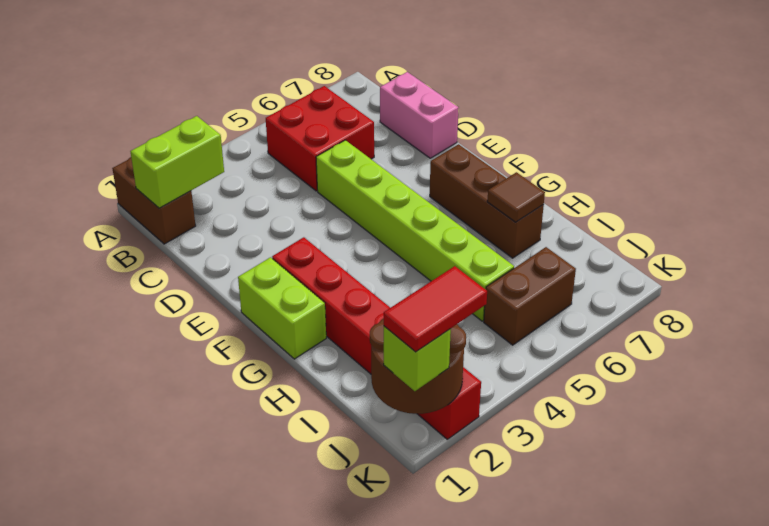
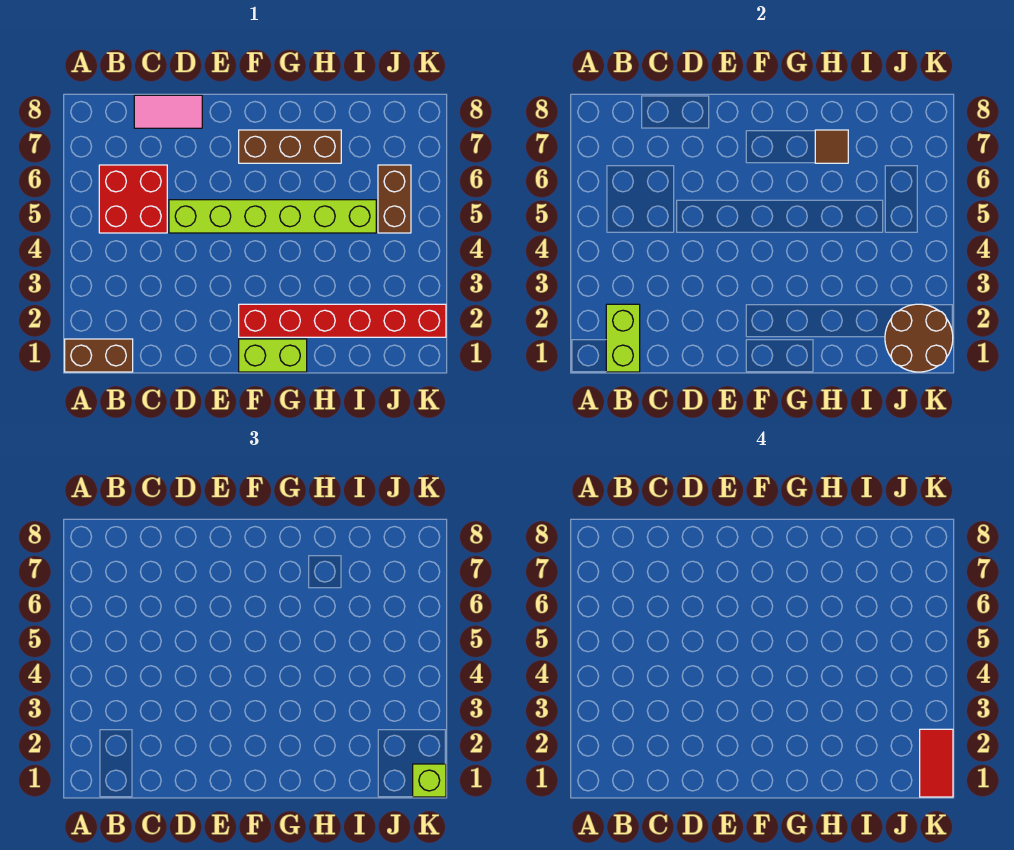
pink brick C8:D8 level 1 -> pink tile C8:D8 level 1

